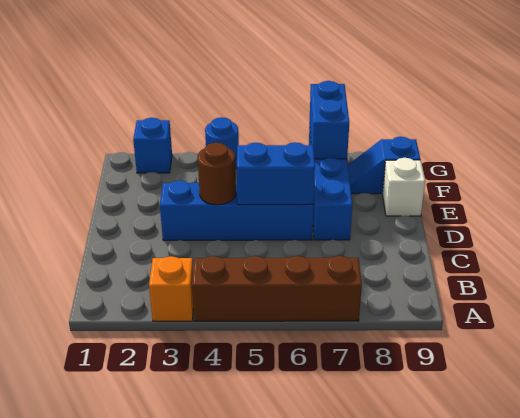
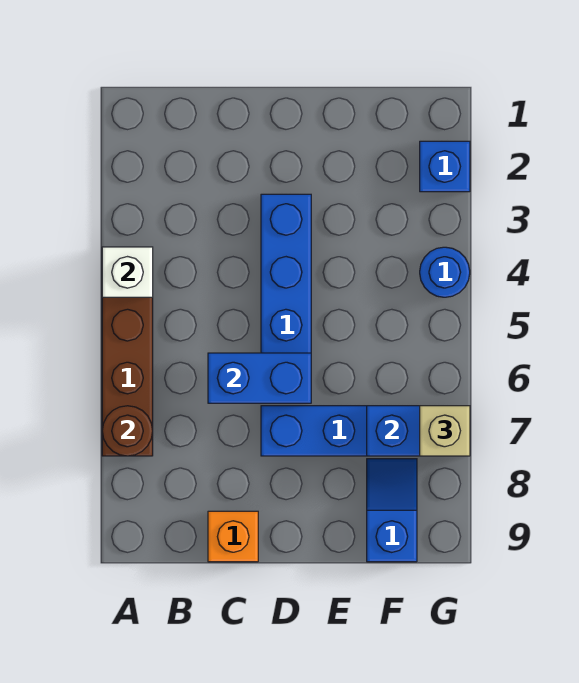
orange brick A3 level 1 -> orange brick C9 level 1
brown round brick D4 level 2 -> brown round brick A7 level 2
blue brick D5:D6 level 2 -> blue brick C6:D6 level 2
white brick E9 level 1 -> white brick A4 level 2
none -> tan brick G7 level 3

